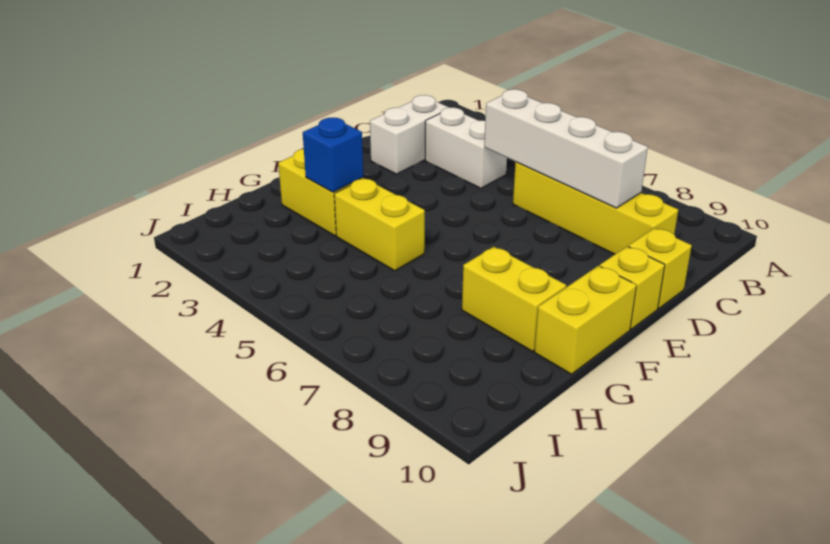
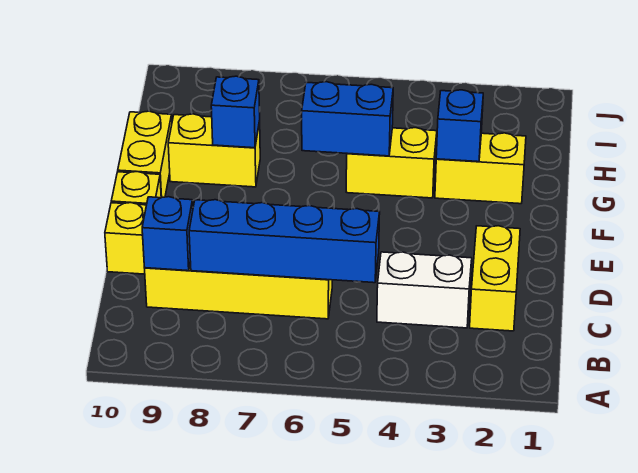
white brick C2:D2 level 1 -> yellow brick C2:D2 level 1
white brick C5:C8 level 2 -> blue brick C5:C8 level 2
none -> blue brick C9 level 2
none -> blue brick G5:G6 level 2
none -> blue brick G8 level 2

